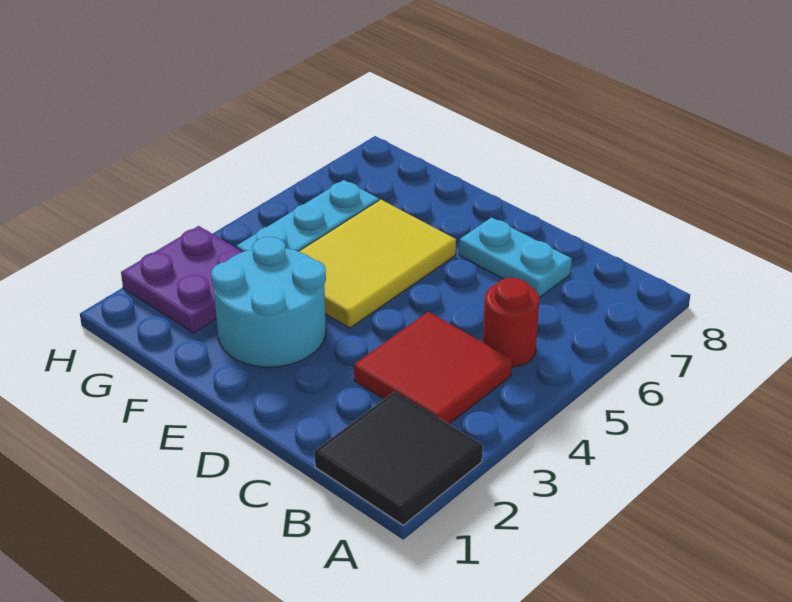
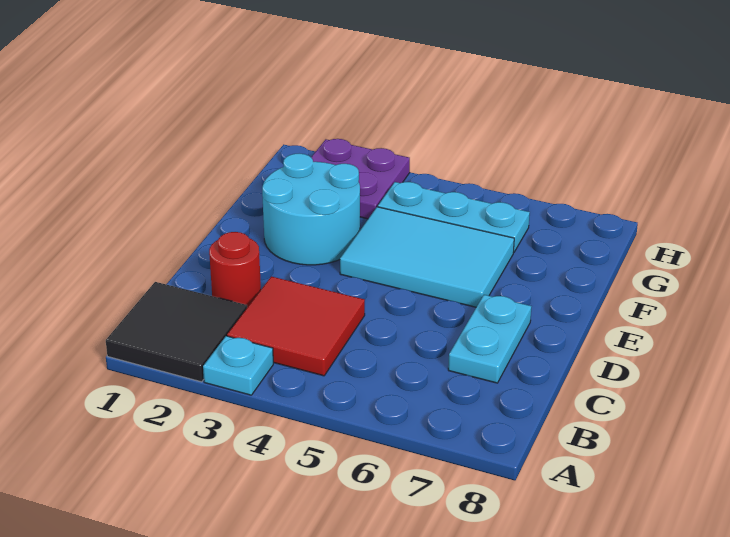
none -> cyan plate A3 level 1
red round brick B5 level 1 -> red round brick C2 level 1
yellow tile E4:F6 level 1 -> cyan tile E4:F6 level 1

